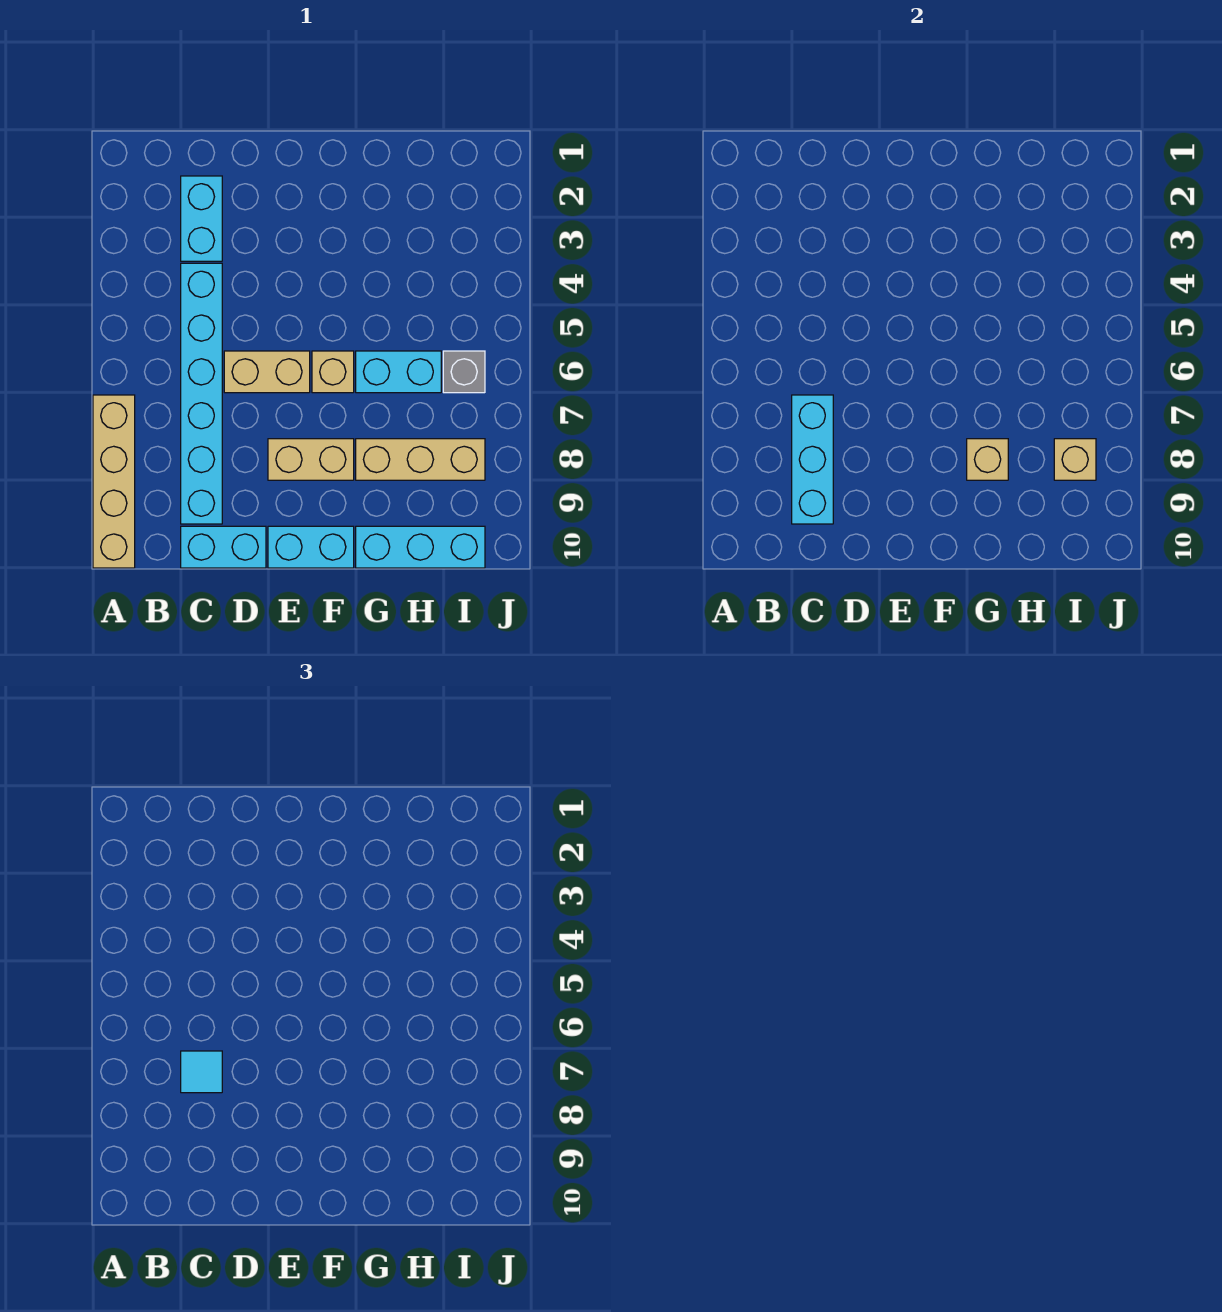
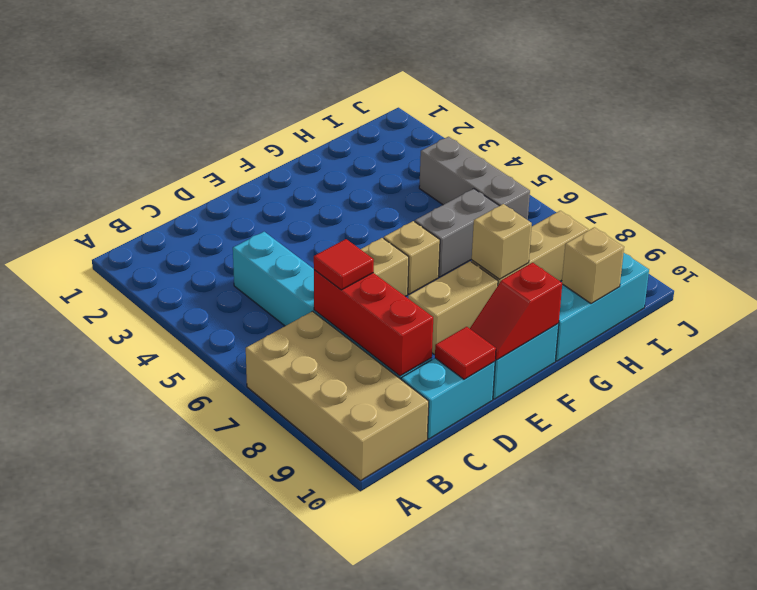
tan brick A7:A10 level 1 -> tan brick A7:B10 level 1
cyan brick C2:C3 level 1 -> none
cyan brick C7:C9 level 2 -> red brick C7:C9 level 2
cyan tile C7 level 3 -> red tile C7 level 3
none -> red tile D10 level 2
none -> red slope E10:F10 level 2 top F
cyan brick G6:H6 level 1 -> grey brick G6:H6 level 1
grey brick I6 level 1 -> grey brick I4:I6 level 1
tan brick I8 level 2 -> tan brick H10 level 2

